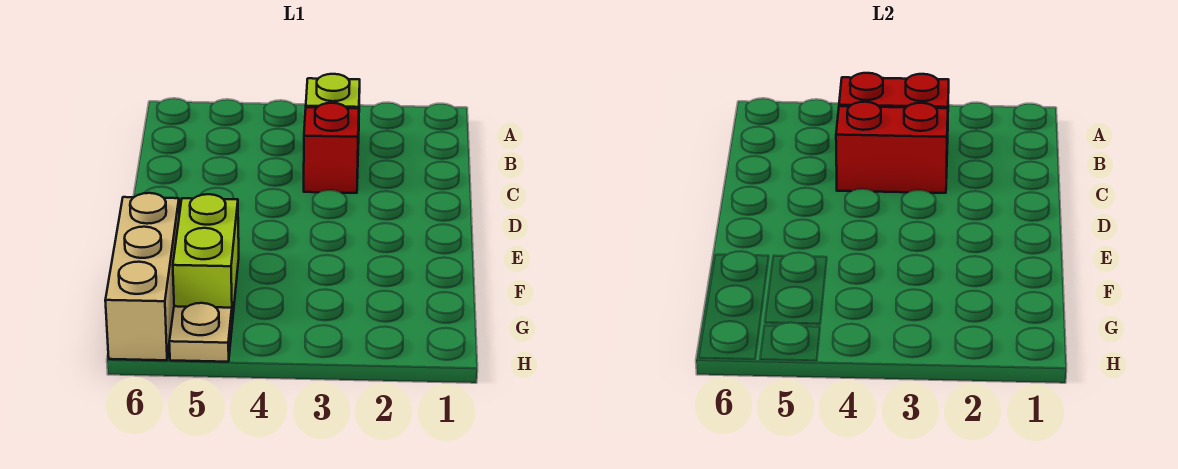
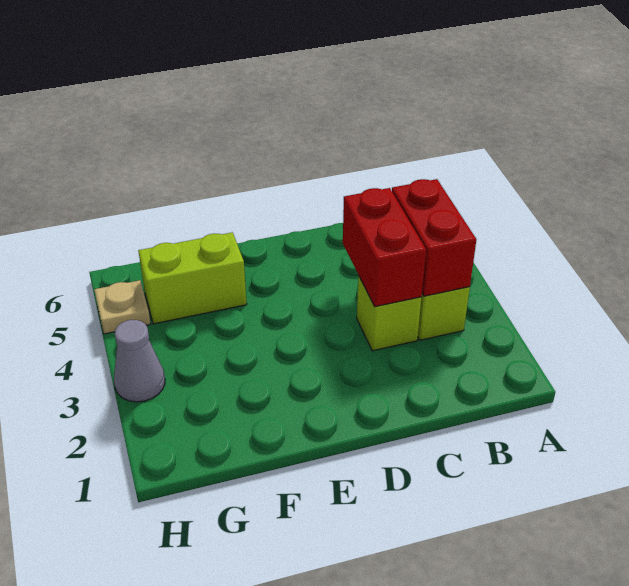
red brick C3 level 1 -> lime brick C3 level 1
tan brick F6:H6 level 1 -> none
none -> grey cone H3 level 1

